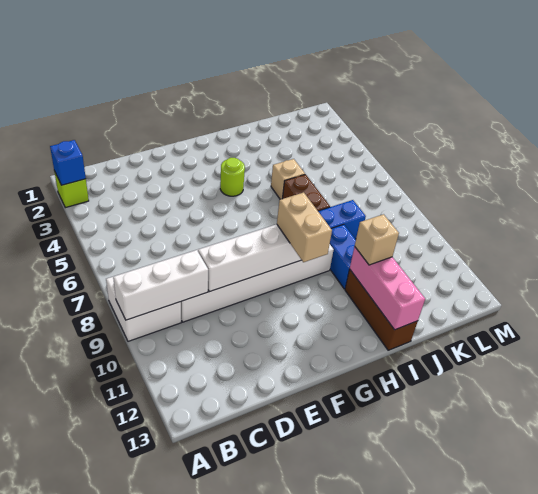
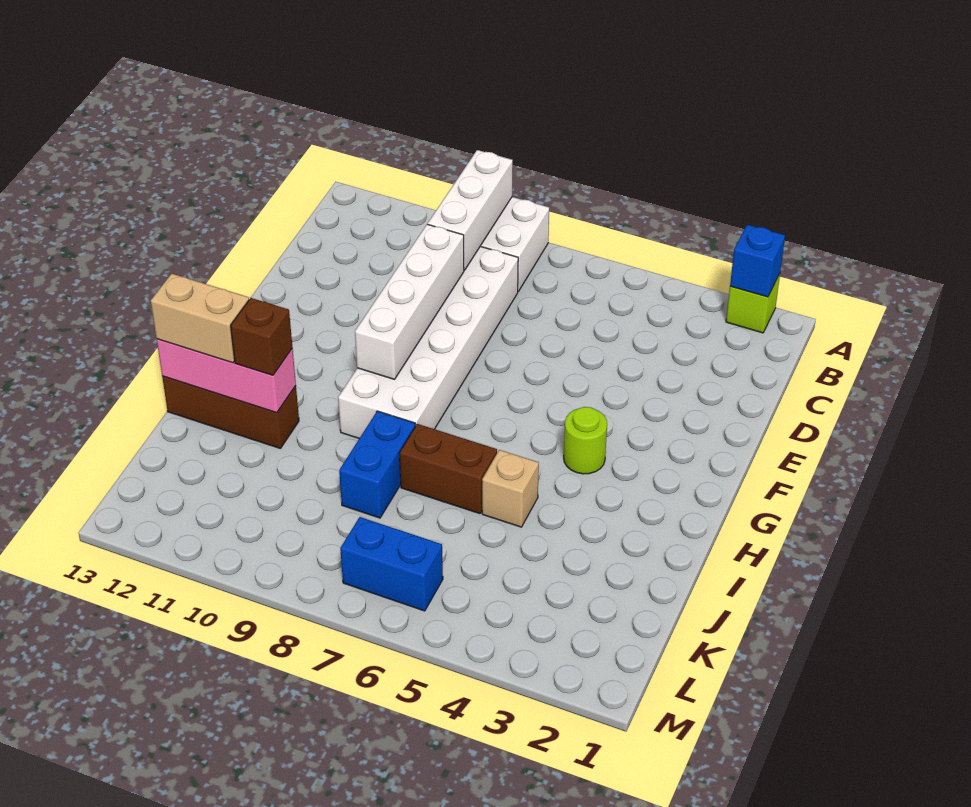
tan brick G9:G10 level 3 -> tan brick I12:I13 level 3
blue brick I9:I10 level 1 -> blue brick L6:L7 level 1
tan brick I11 level 3 -> brown brick I11 level 3

